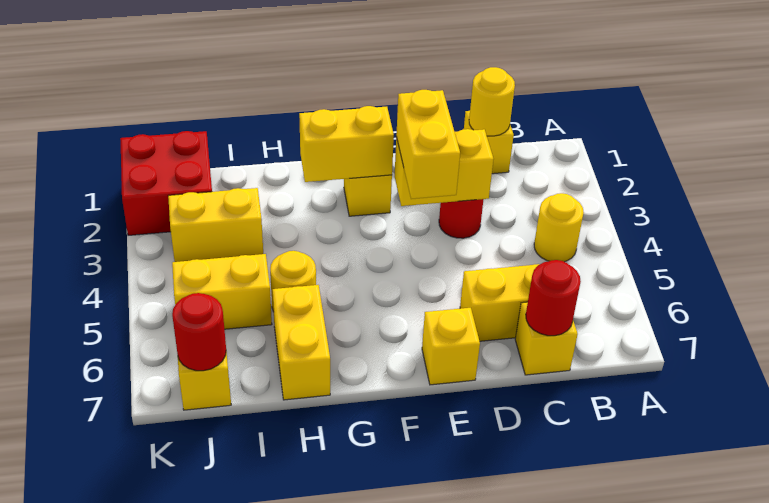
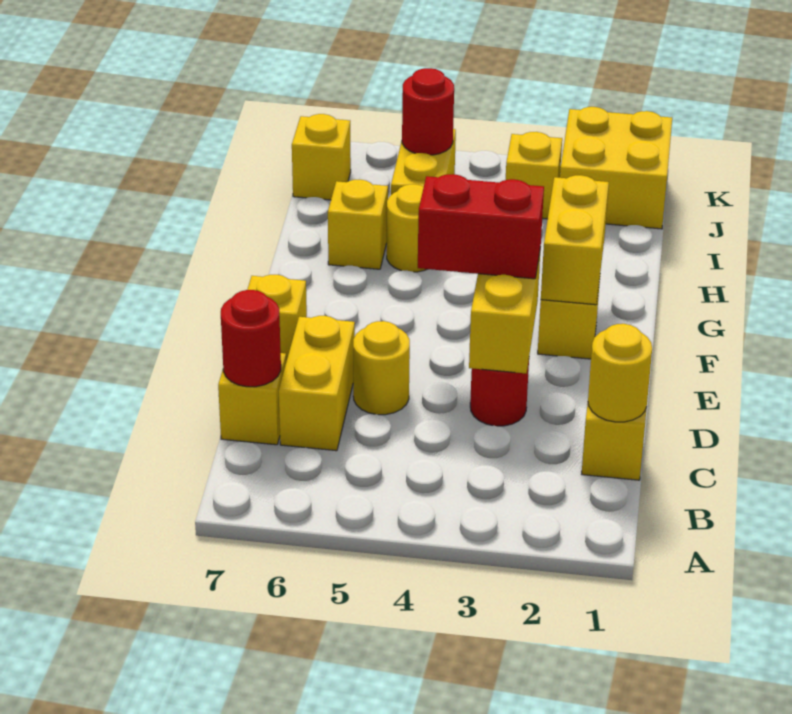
yellow round brick B4 level 1 -> yellow round brick D5 level 1
yellow brick E3:E4 level 3 -> red brick E3:E4 level 3
yellow brick H6:H7 level 1 -> yellow brick H6 level 1
yellow brick I3:J3 level 1 -> yellow brick J3 level 1
red brick J1:K2 level 1 -> yellow brick J1:K2 level 1
red round brick J7 level 2 -> red round brick J5 level 2

